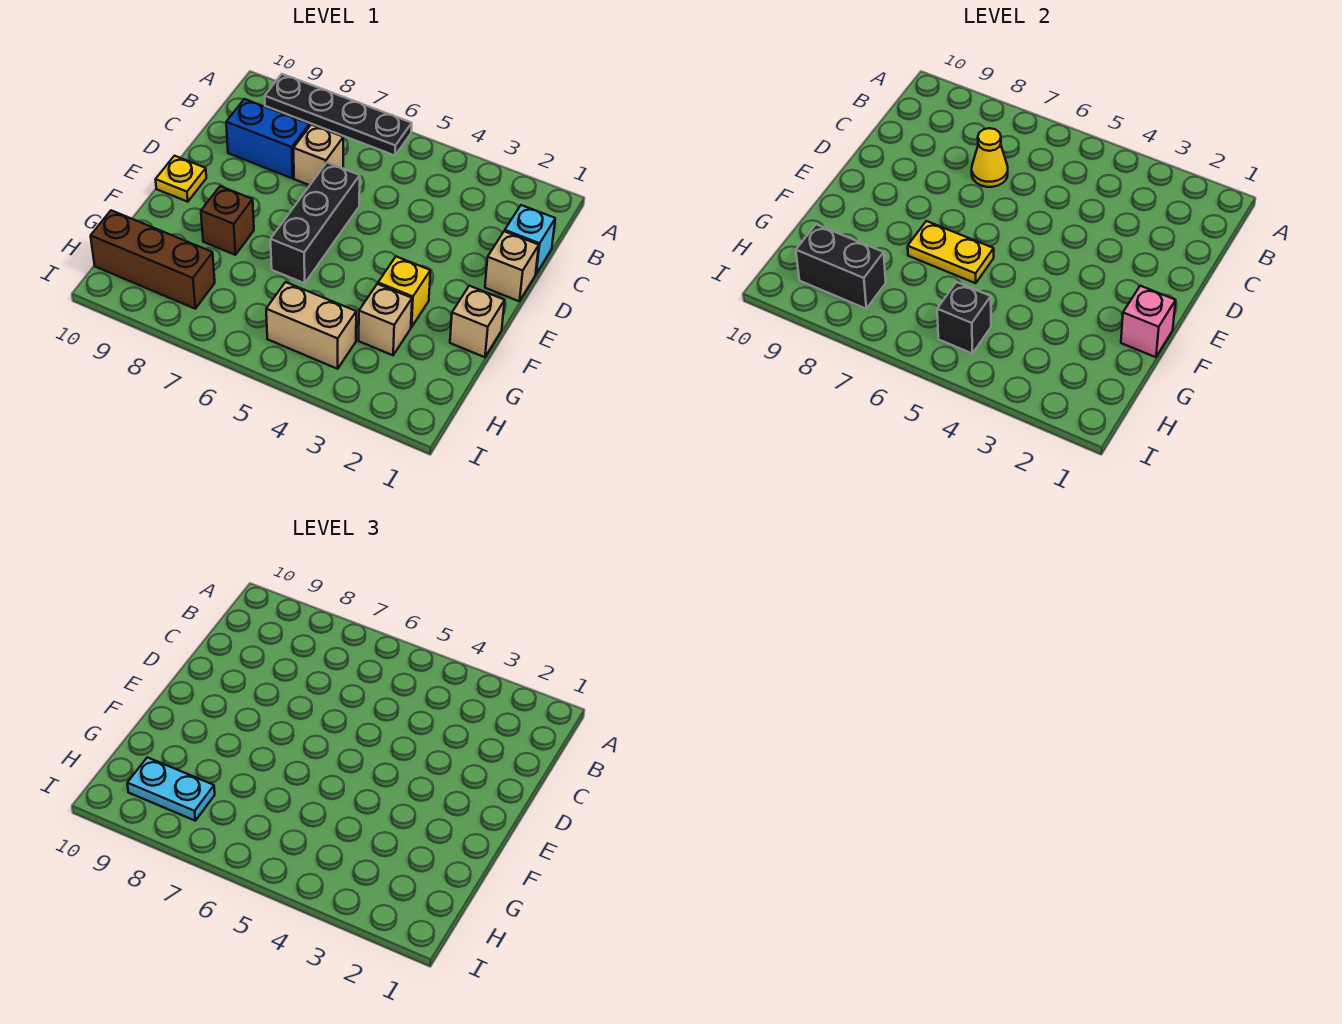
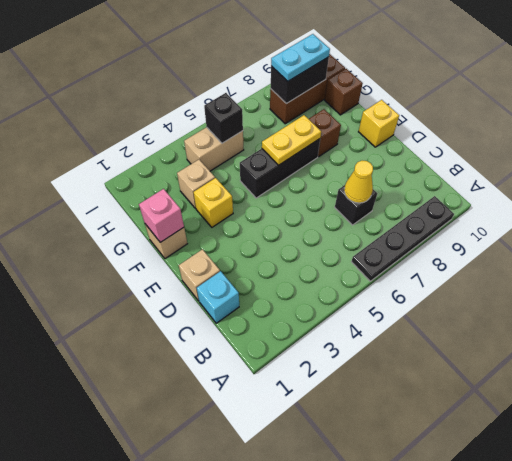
tan brick C7 level 1 -> black brick C7 level 1
blue brick C8:C9 level 1 -> none
black brick D6:F6 level 1 -> black brick F5:F7 level 1
yellow plate E10 level 1 -> yellow brick E10 level 1
none -> brown brick G10 level 1

